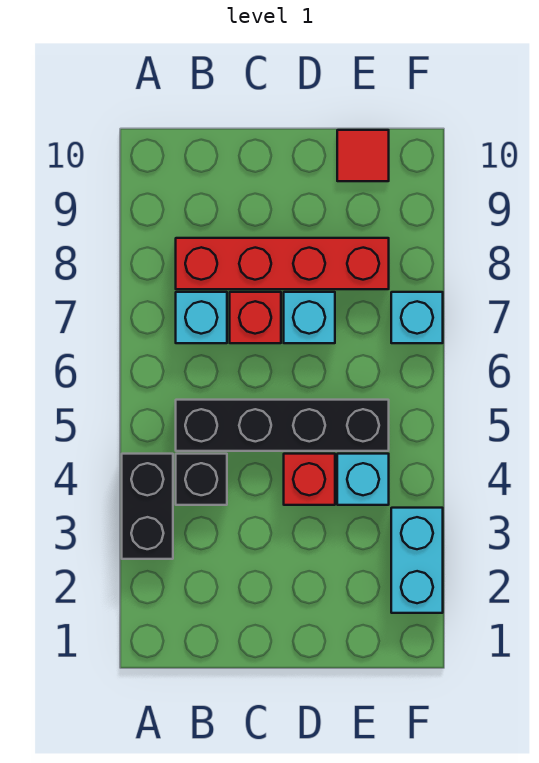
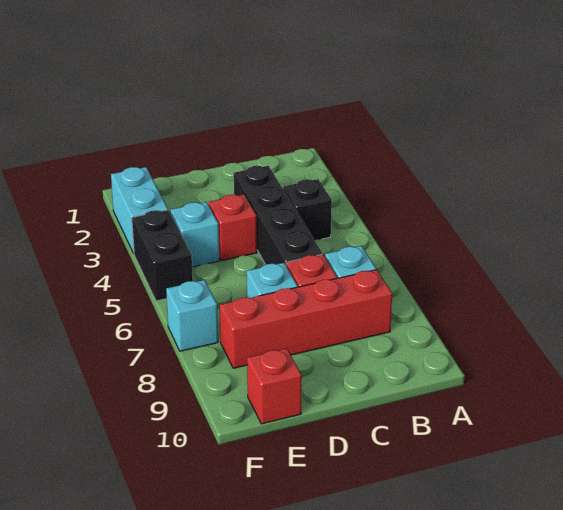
black brick A3:A4 level 1 -> black brick F4:F5 level 1
black brick B5:E5 level 1 -> black brick C3:C6 level 1
red tile E10 level 1 -> red brick E10 level 1

